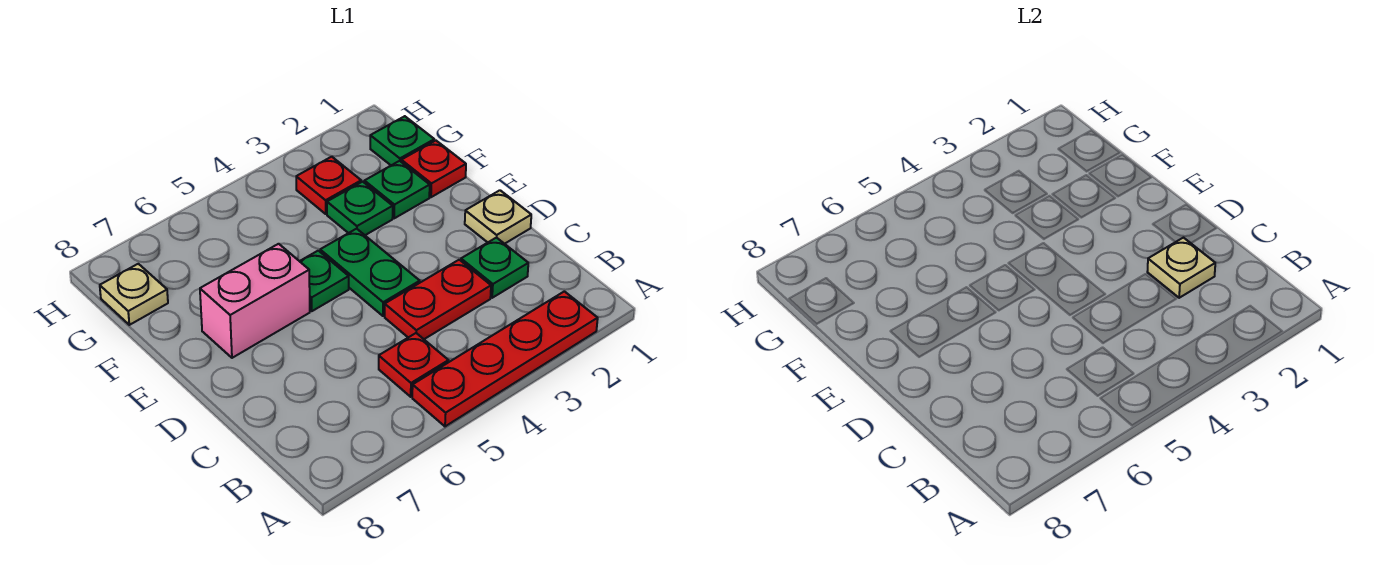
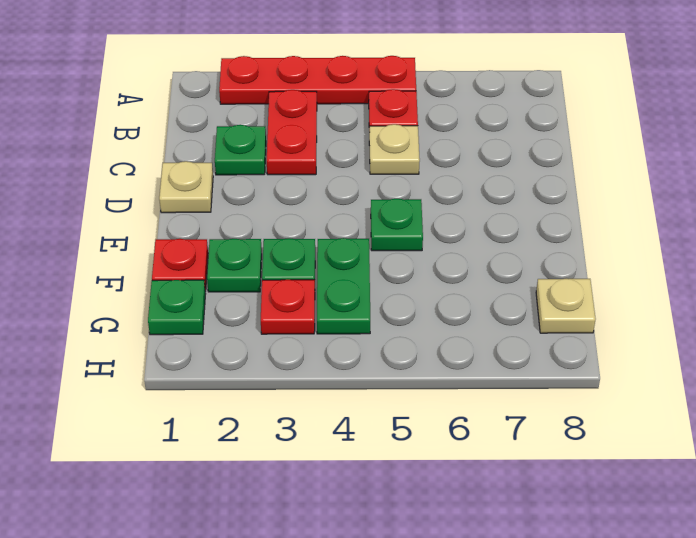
tan plate C2 level 2 -> tan plate C5 level 1
red plate C3:C4 level 1 -> red plate B3:C3 level 1
green plate D4:E4 level 1 -> green plate F4:G4 level 1
pink brick E6:E7 level 1 -> none

